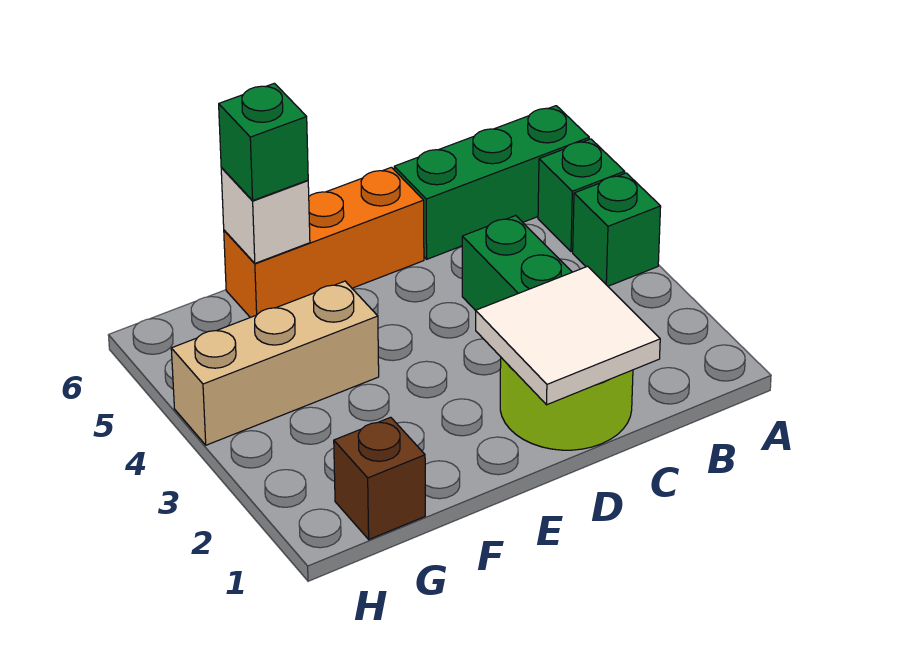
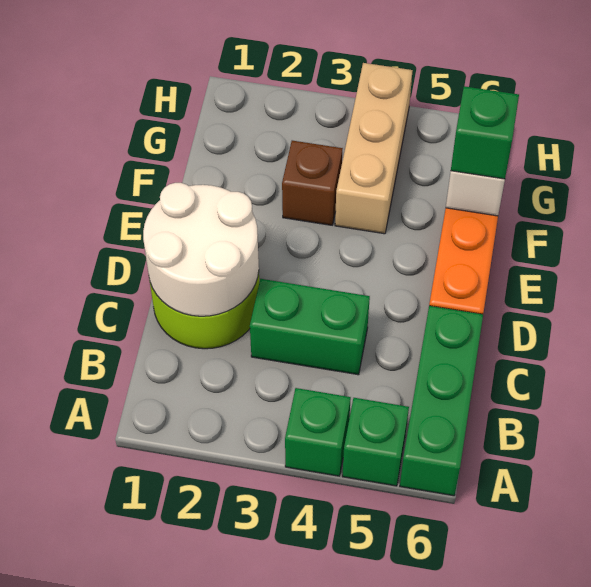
white tile C1:D2 level 2 -> white round brick C1:D2 level 2
brown brick G1 level 1 -> brown brick F3 level 1

